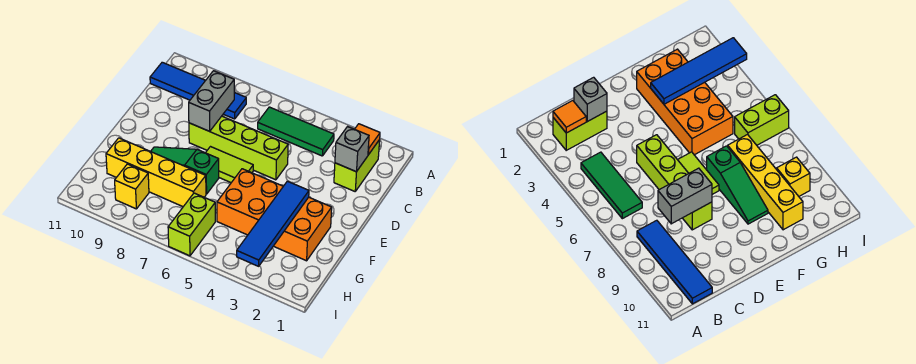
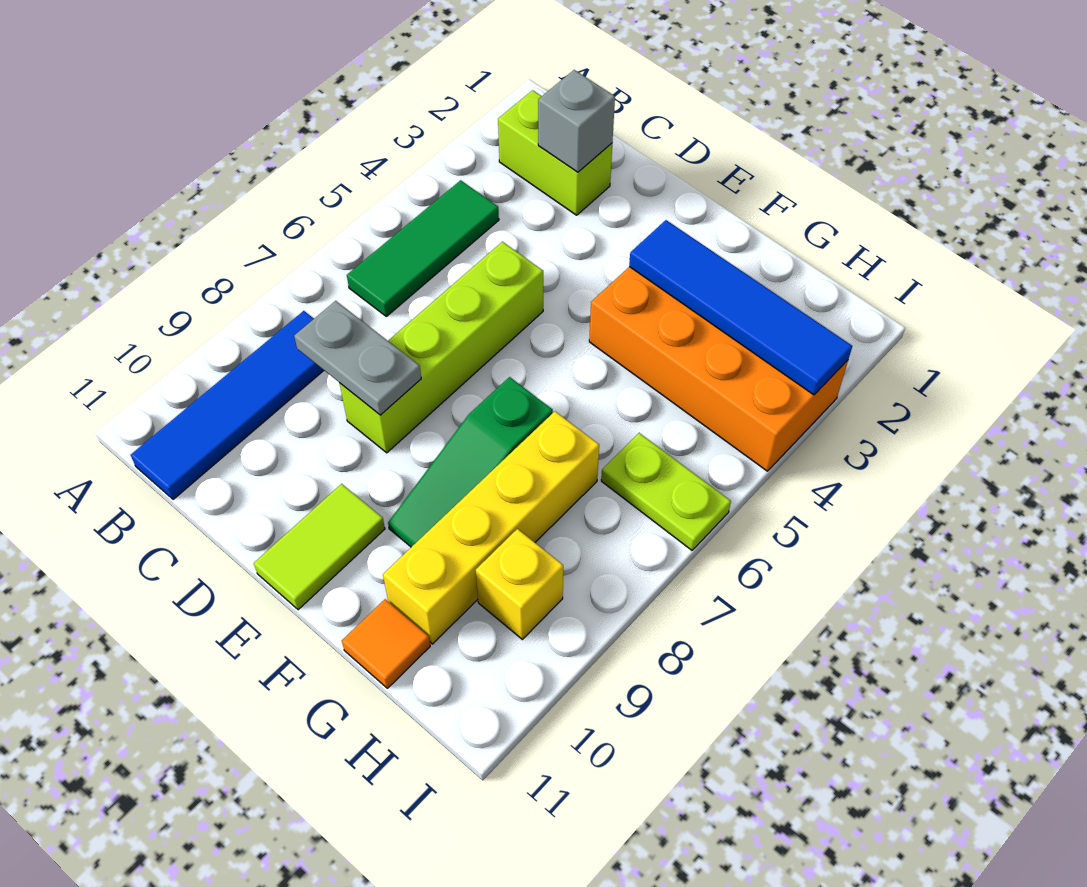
orange tile B2 level 2 -> orange tile G11 level 1
grey brick C8:D8 level 2 -> grey plate C8:D8 level 2
lime tile E6:E7 level 1 -> lime tile E10:E11 level 1
orange brick F2:G5 level 1 -> orange brick F3:I4 level 1
lime brick H6:I6 level 1 -> lime plate H6:I6 level 1

